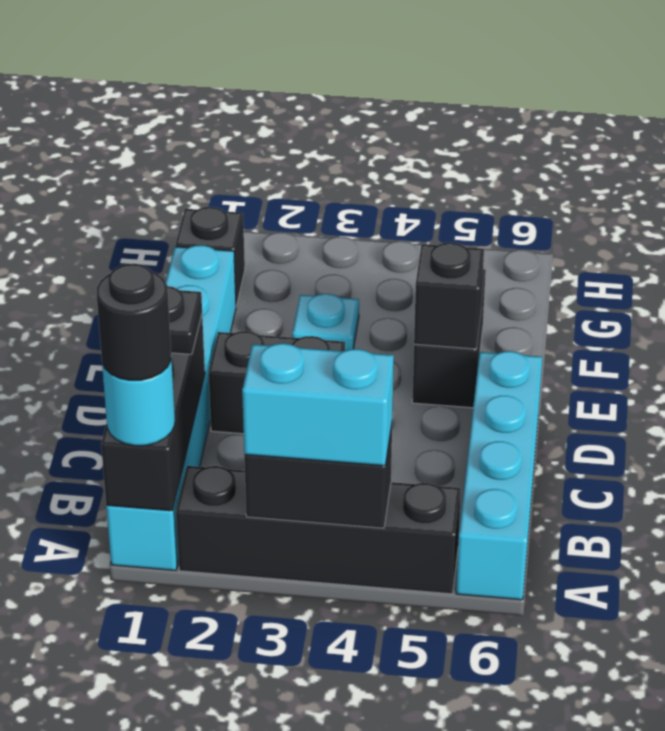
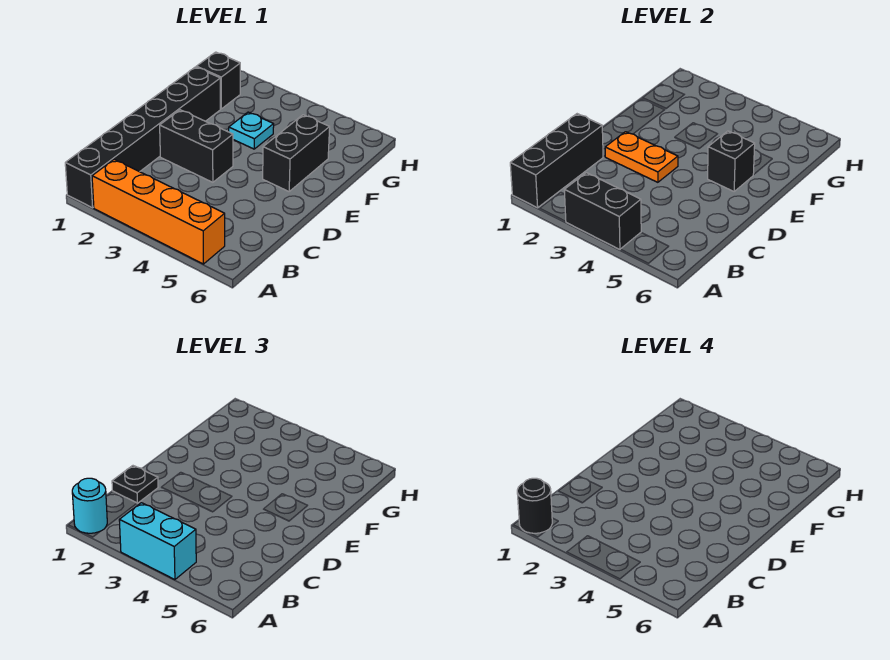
cyan brick A1:F1 level 1 -> black brick A1:F1 level 1
black brick A2:A5 level 1 -> orange brick A2:A5 level 1
cyan brick A6:D6 level 1 -> none
none -> orange plate D2:D3 level 2

